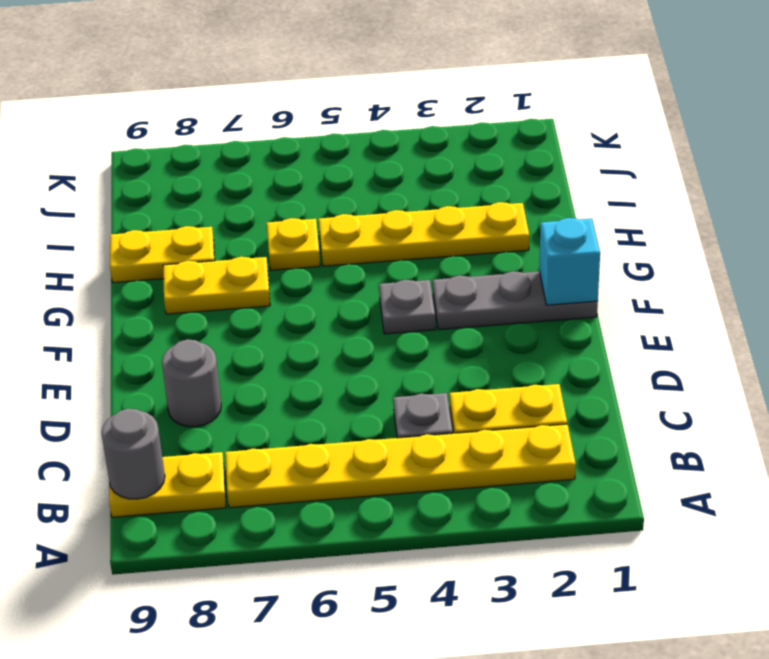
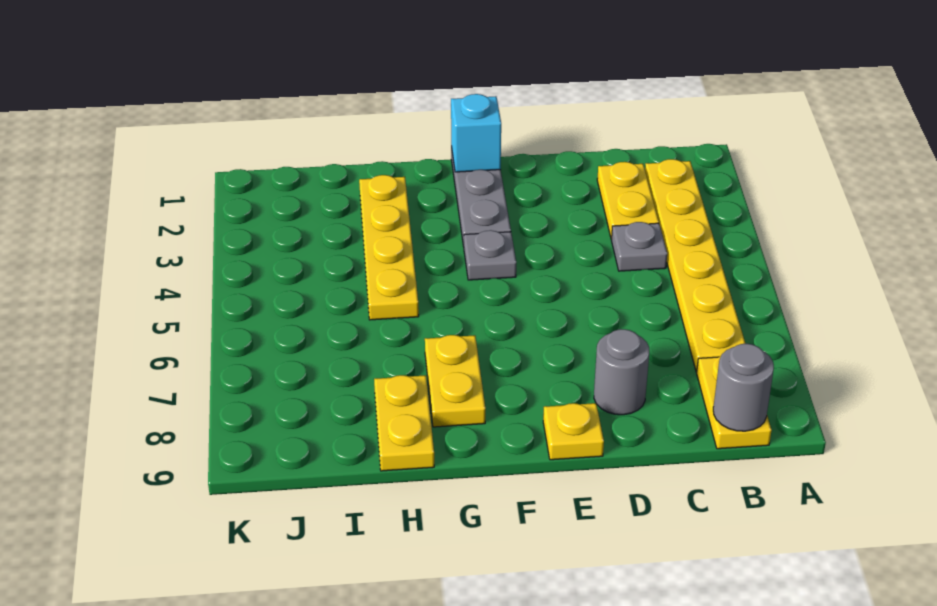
yellow plate H6 level 1 -> yellow plate E9 level 1

